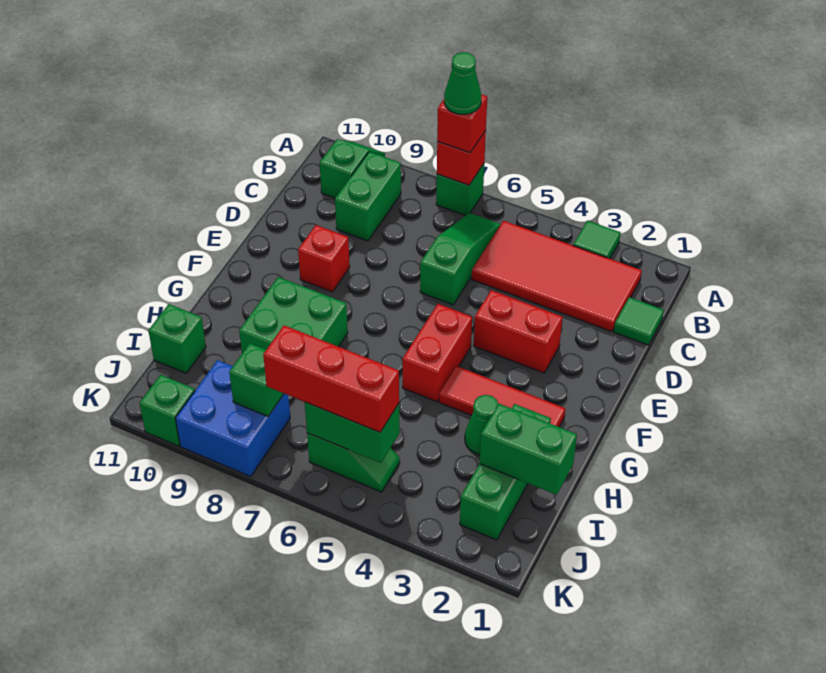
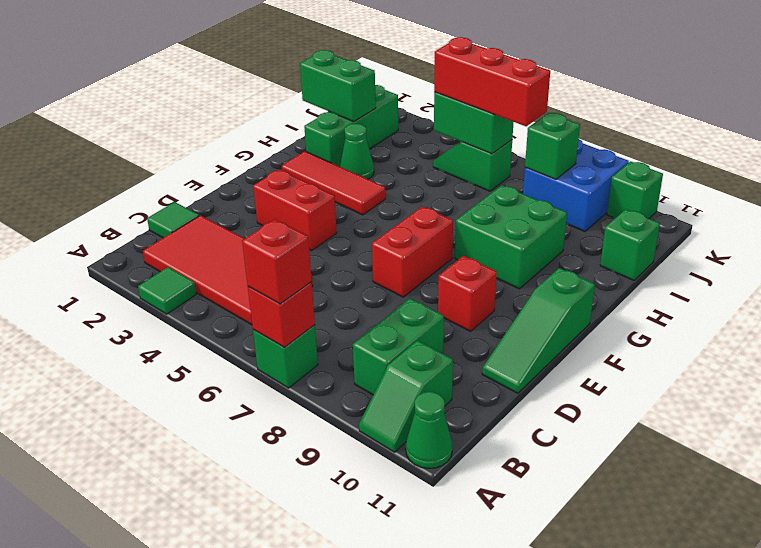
green cone A7 level 4 -> green cone A11 level 1
green slope B6:D6 level 1 top D -> green slope D11:F11 level 1 top F
red brick F5:G5 level 1 -> red brick E7:F7 level 1

